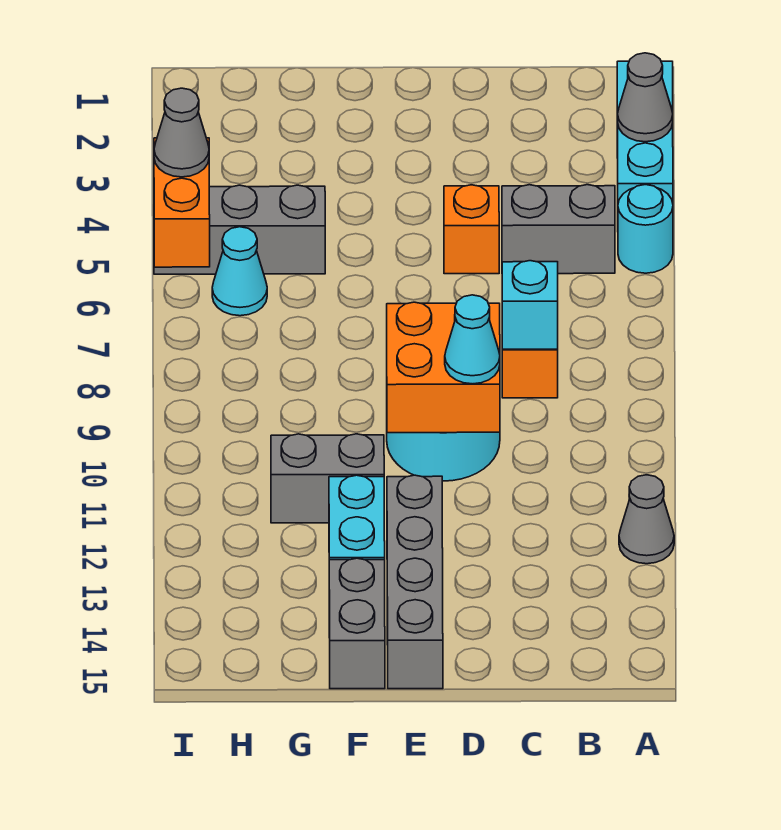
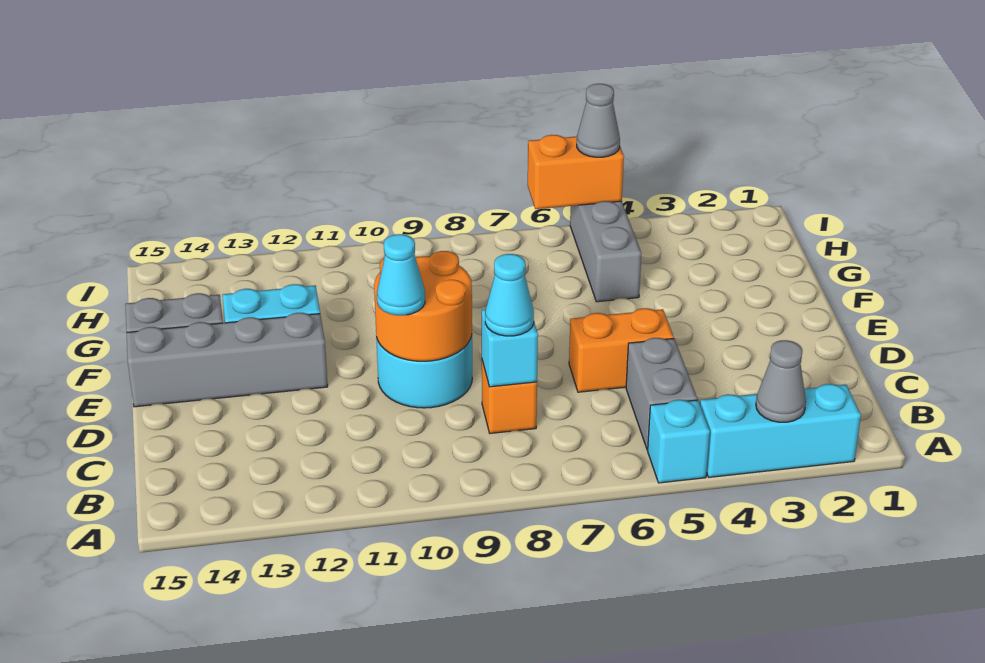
cyan round brick A5 level 1 -> cyan brick A5 level 1
grey cone A12 level 1 -> none
orange brick D5 level 1 -> orange brick D5:D6 level 1
orange brick D9:E10 level 2 -> orange round brick D9:E10 level 2
grey brick F11:G11 level 1 -> none
cyan cone H6 level 1 -> cyan cone C8 level 3

